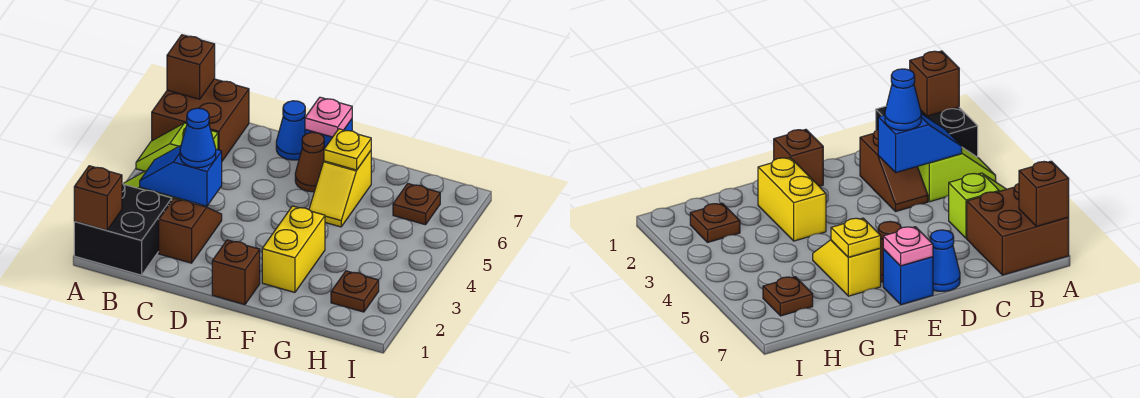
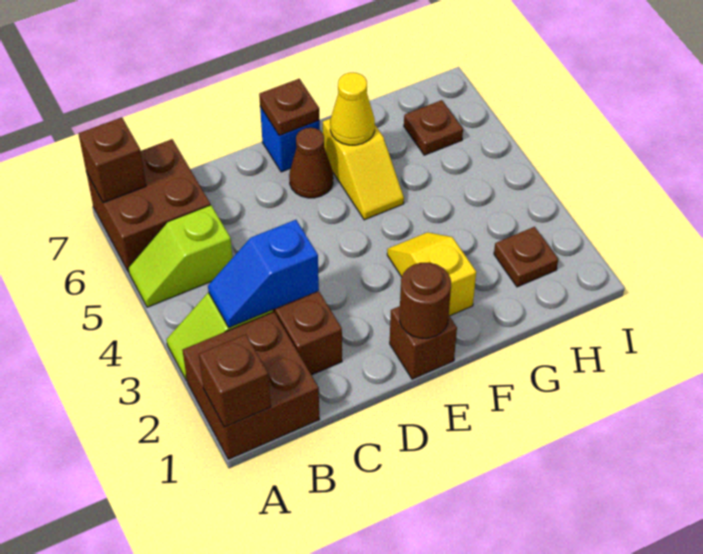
black brick A1:B2 level 1 -> brown brick A1:B2 level 1
blue cone C3 level 3 -> none
blue cone D7 level 1 -> none
none -> brown round brick E1 level 2
pink plate E7 level 2 -> brown plate E7 level 2
yellow brick F2:F3 level 1 -> yellow slope F2:F3 level 1 top 2
yellow plate F6 level 2 -> yellow cone F6 level 2

